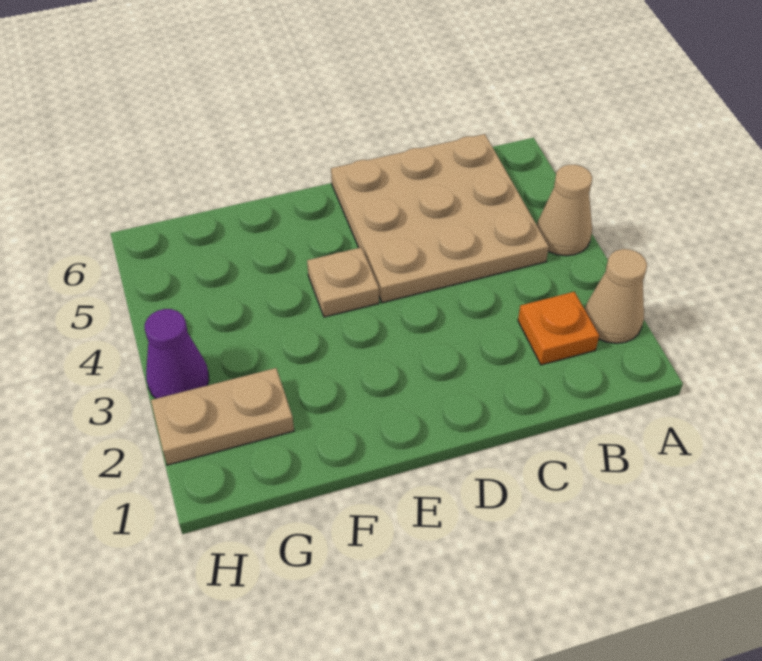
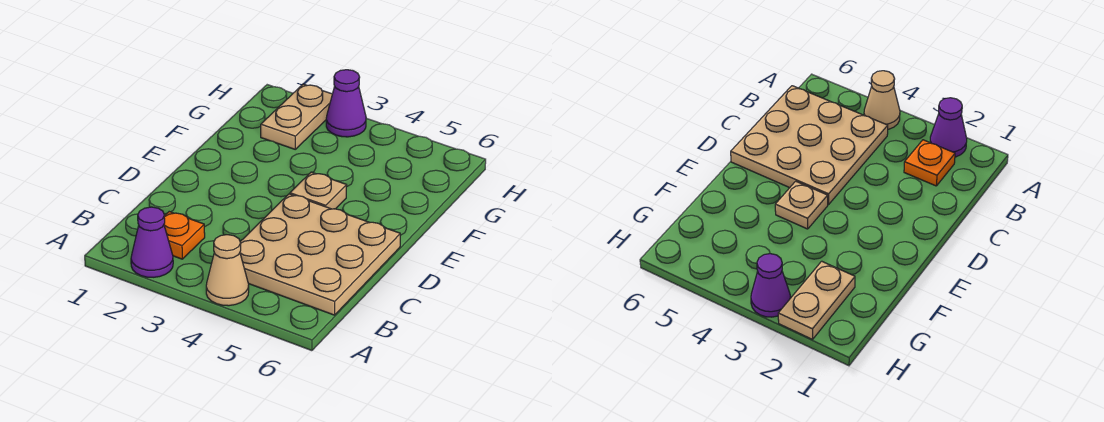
tan cone A2 level 1 -> purple cone A2 level 1

